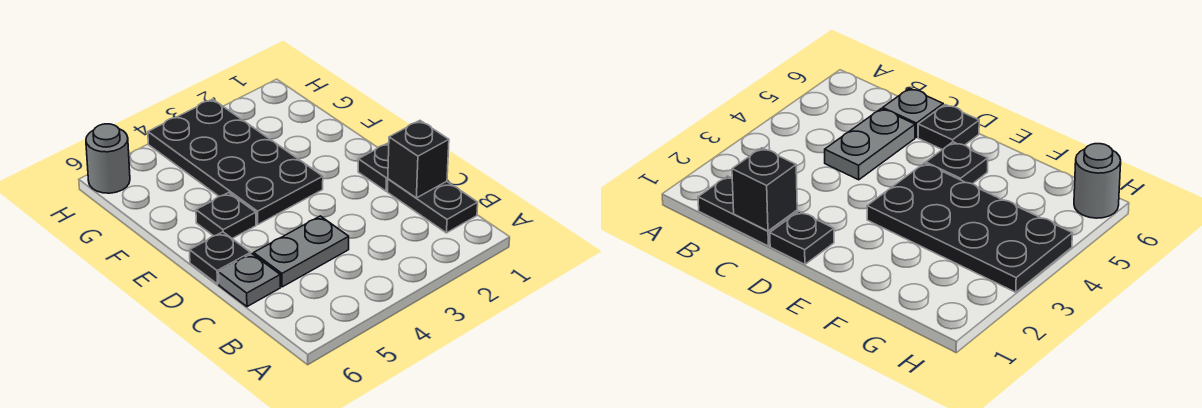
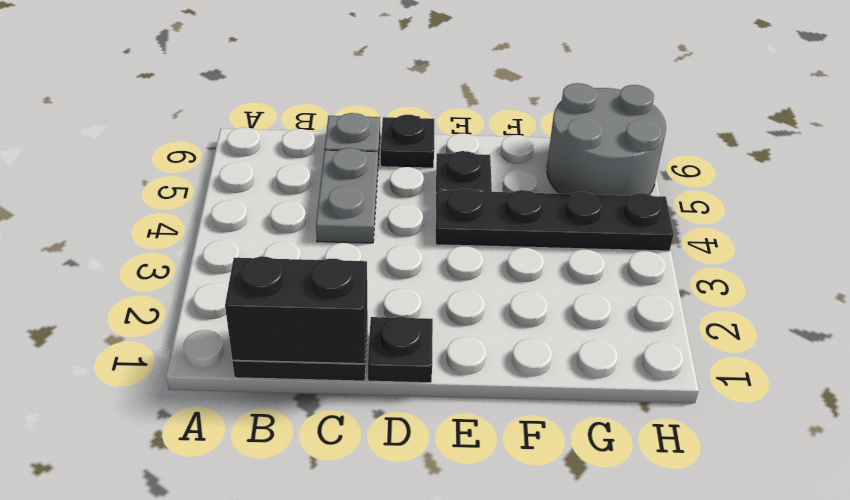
black brick C1 level 2 -> black brick B1:C1 level 2
black plate E3:H4 level 1 -> black plate E4:H4 level 1
grey round brick H6 level 1 -> grey round brick G5:H6 level 1

